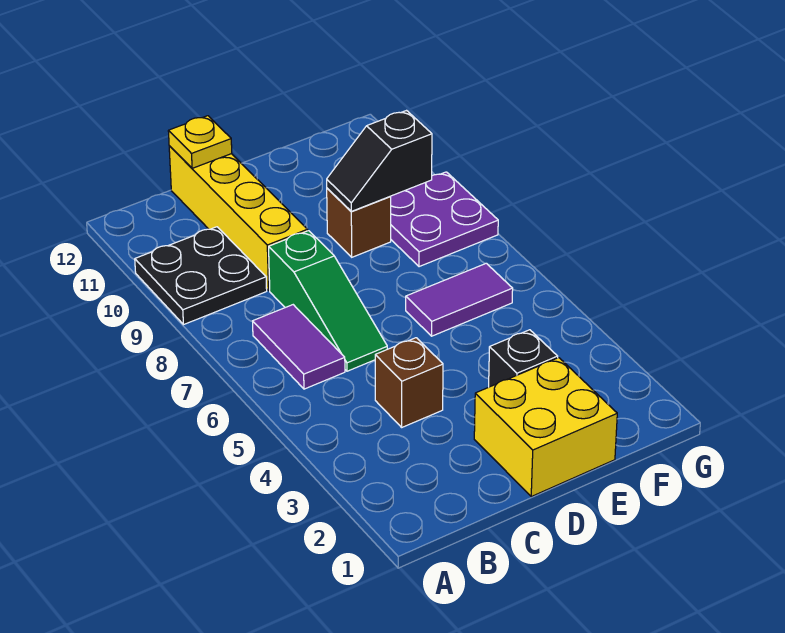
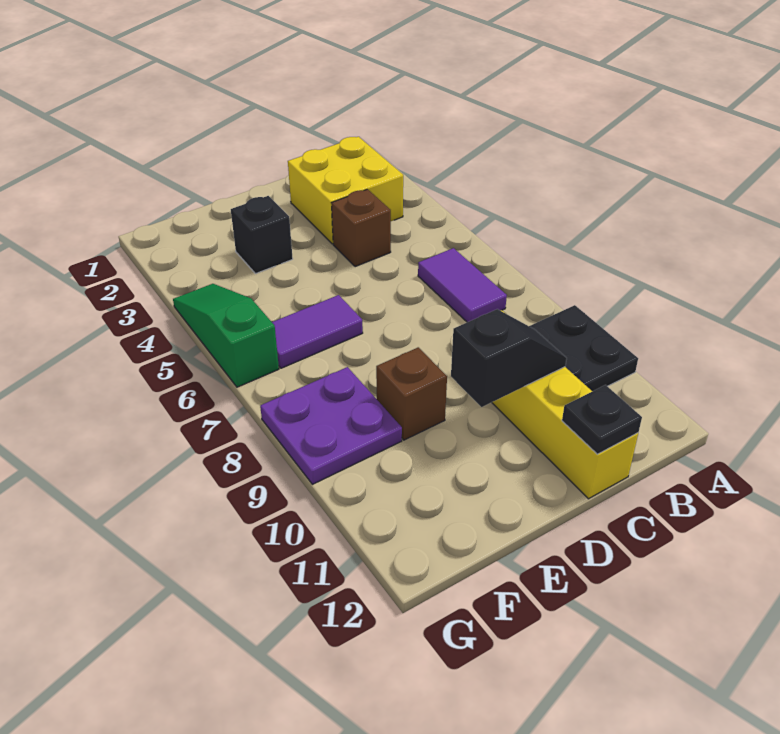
green slope C6:C8 level 1 top 8 -> green slope G4:G6 level 1 top 6
yellow plate C12 level 2 -> black plate C12 level 2
yellow brick D1:E2 level 1 -> yellow brick B2:C3 level 1
black slope E9:F9 level 2 top F -> black slope C10:D10 level 2 top D

